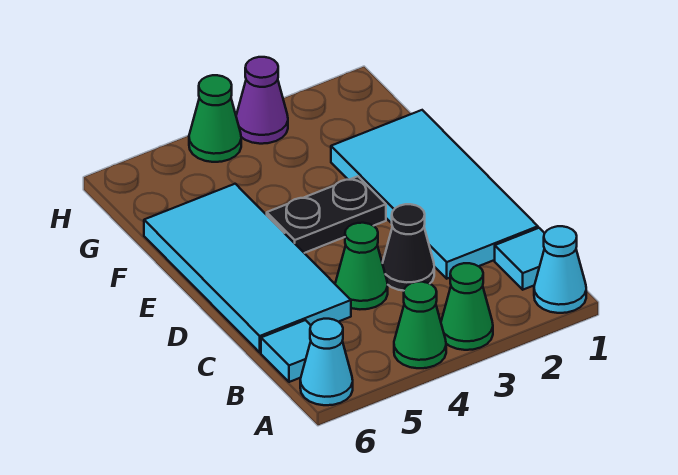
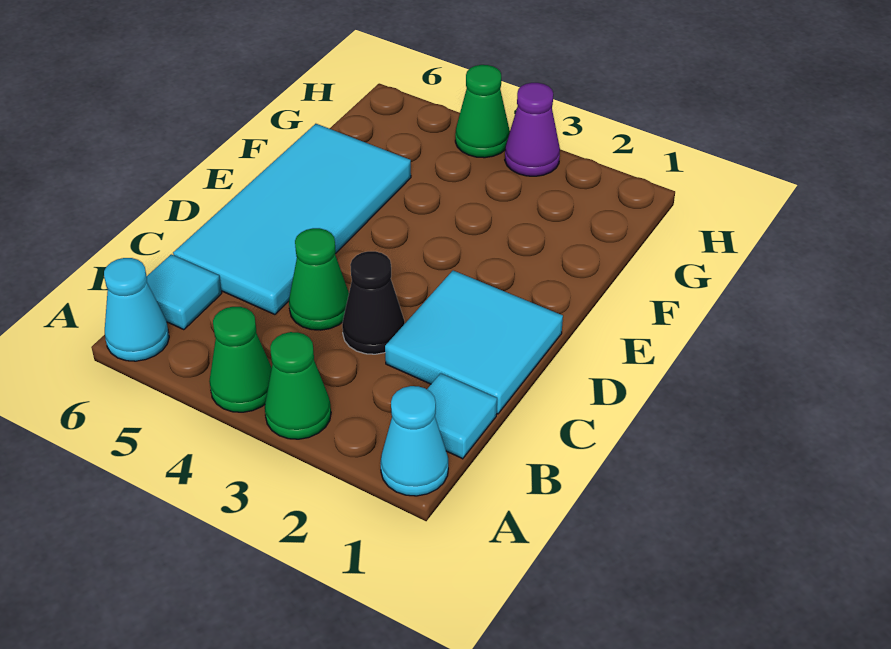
cyan tile C1:F2 level 1 -> cyan tile C1:D2 level 1
black plate E3:E4 level 1 -> none

